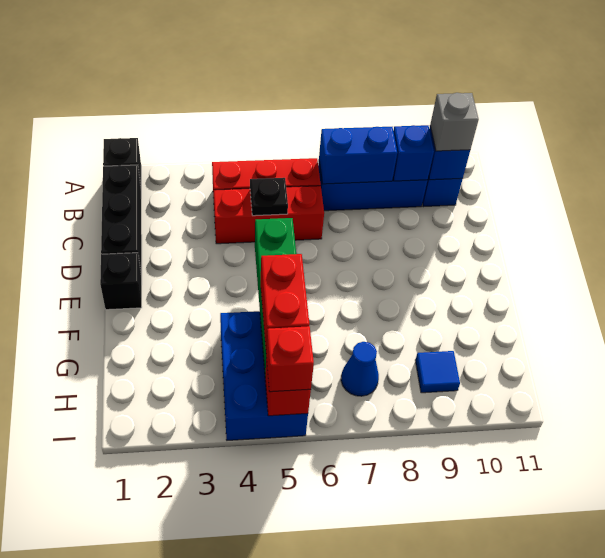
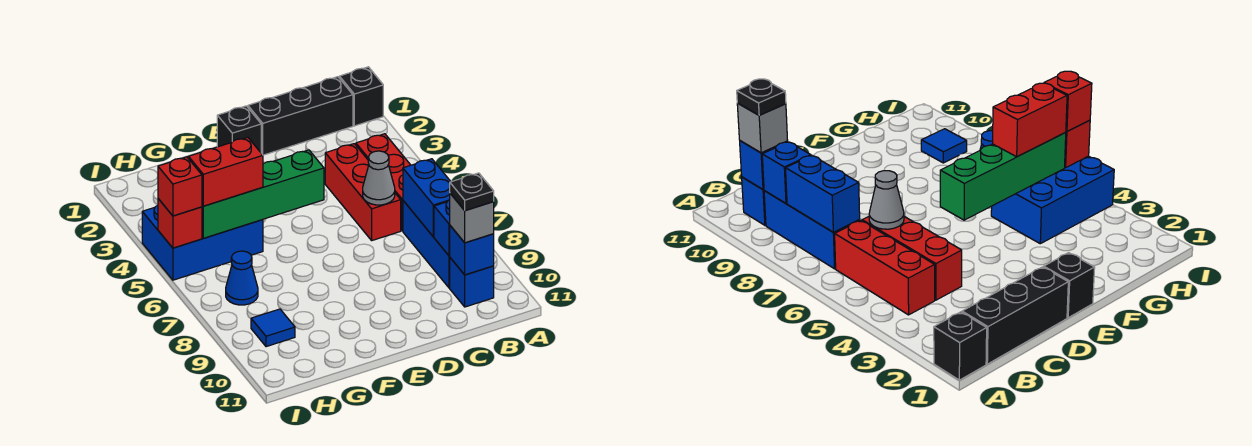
black plate C5 level 2 -> black plate B10 level 4
none -> grey cone C6 level 2

